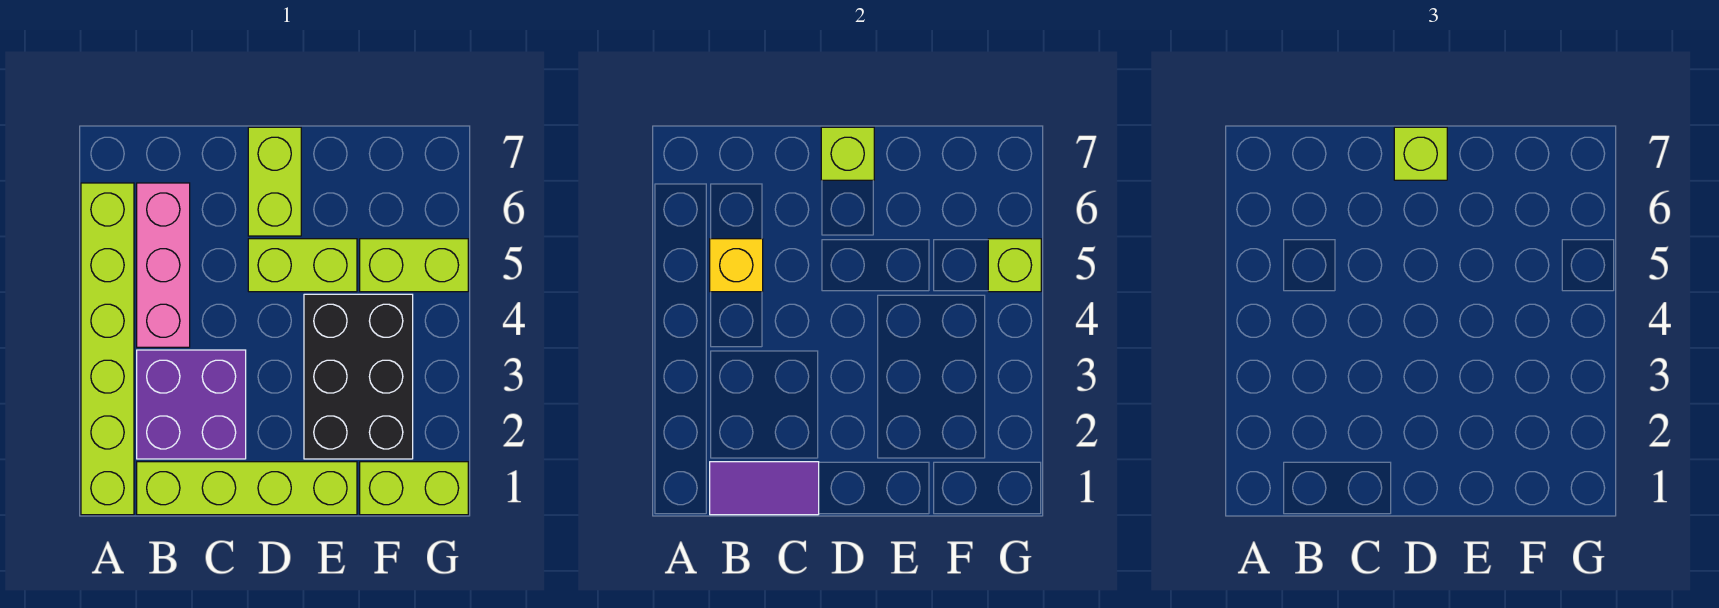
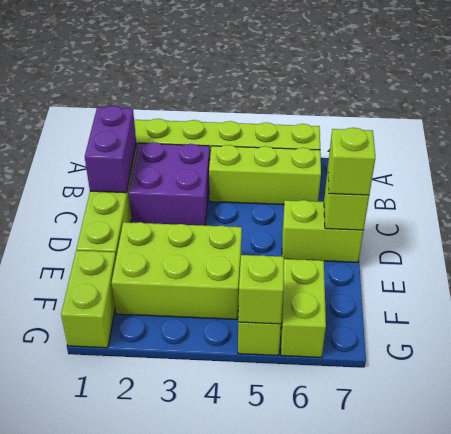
purple tile B1:C1 level 2 -> purple brick B1:C1 level 2
pink brick B4:B6 level 1 -> lime brick B4:B6 level 1
yellow brick B5 level 2 -> none
lime brick D5:E5 level 1 -> lime brick F6:G6 level 1
black brick E2:F4 level 1 -> lime brick E2:F4 level 1

